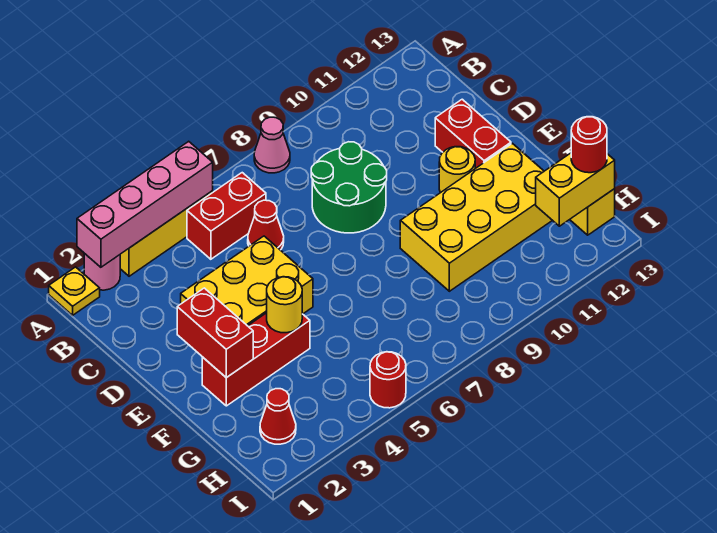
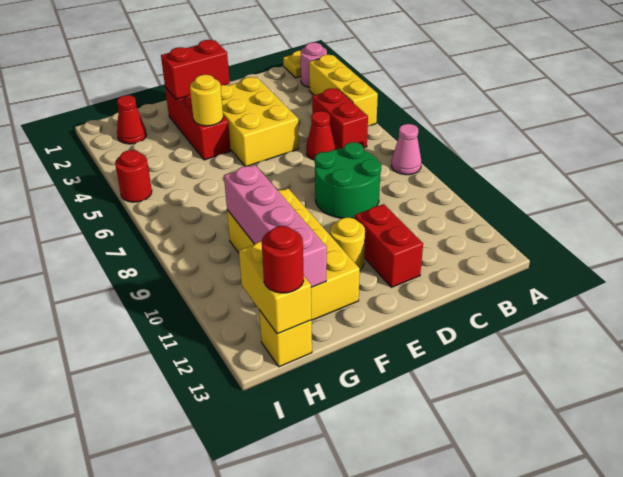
pink brick A2:A5 level 2 -> pink brick G9:G12 level 2
red brick D12:E12 level 1 -> red brick D11:D12 level 1

